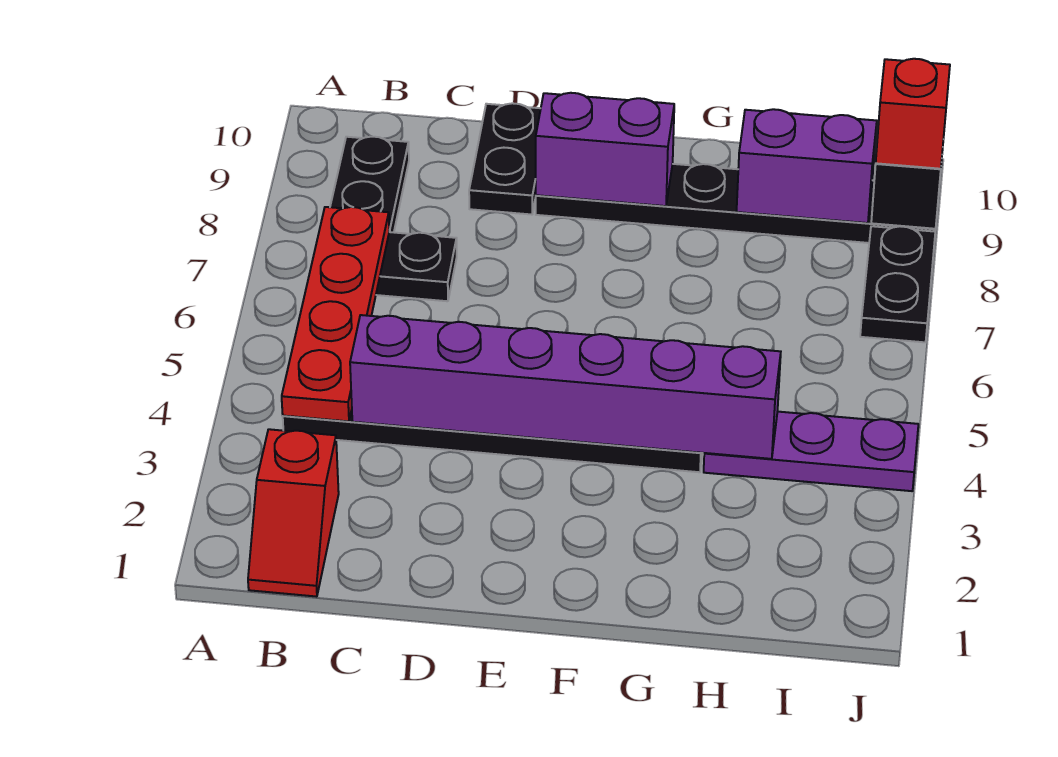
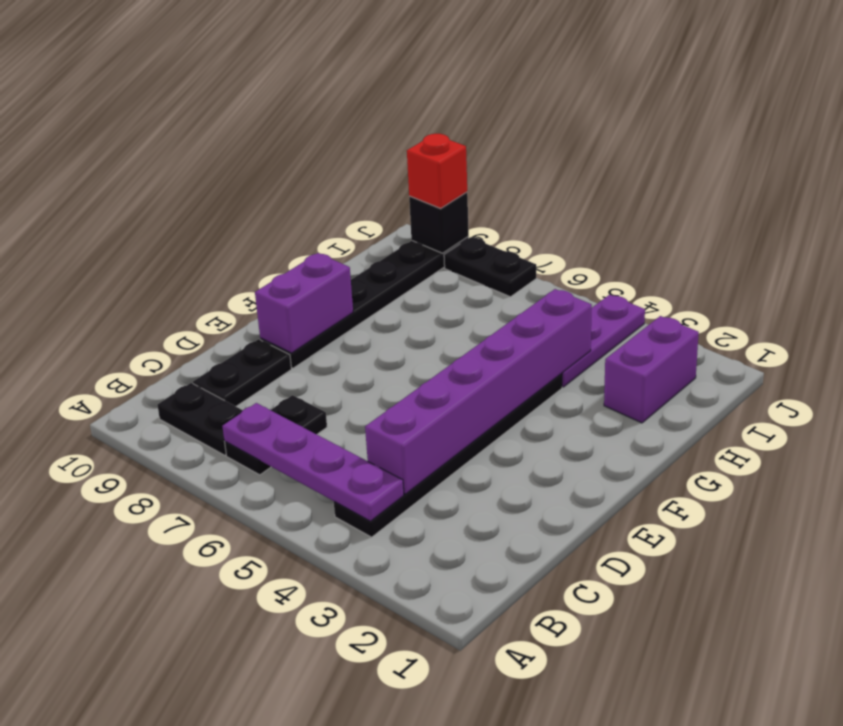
red slope B1:B2 level 1 top 2 -> none
red plate B4:B7 level 2 -> purple plate B4:B7 level 2
black plate D9:D10 level 1 -> black plate C9:D9 level 1
purple brick H9:I9 level 2 -> purple brick H2:I2 level 1

